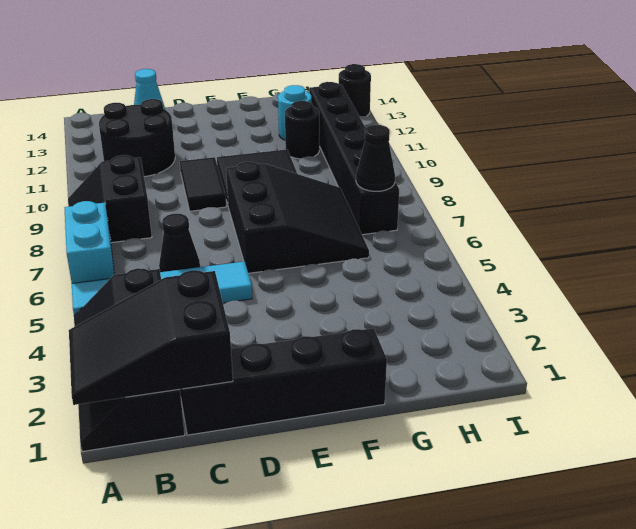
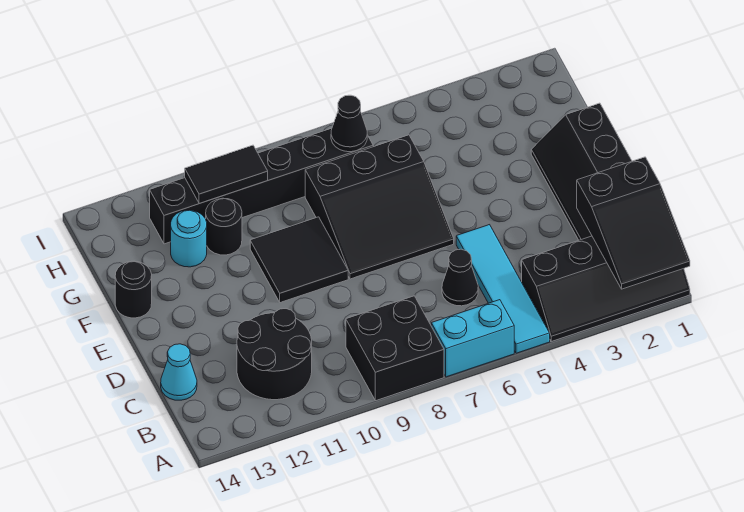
black slope A8:B9 level 1 top B -> black brick A8:B9 level 1
black tile D9:D10 level 1 -> black tile H10:H11 level 2
black slope E6:G8 level 1 top E -> black slope E6:G8 level 1 top G
black round brick I13 level 1 -> black round brick F14 level 1

